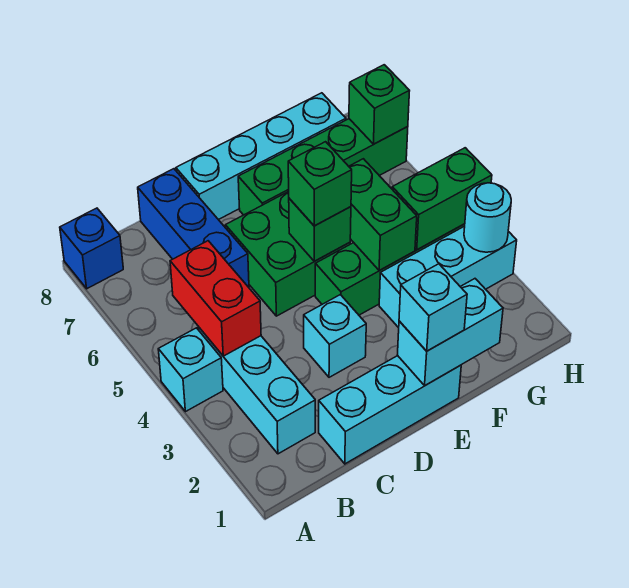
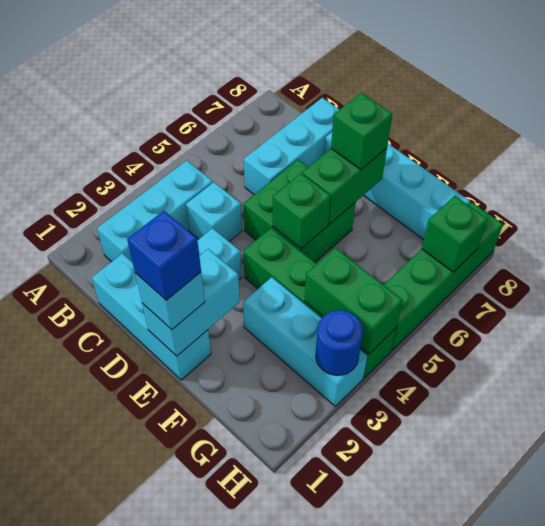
cyan brick A4 level 1 -> cyan brick C4 level 1
blue brick A8 level 1 -> blue brick E1 level 4
red brick B4:B5 level 2 -> none
blue brick C6:C8 level 1 -> cyan brick C6:C8 level 1
cyan brick E1:F1 level 2 -> cyan brick E1:E2 level 2
green brick E5 level 3 -> green brick E7 level 3
green brick E7:H7 level 1 -> green brick H5:H8 level 1
green brick F4:F5 level 2 -> green brick E6:E7 level 2
cyan round brick H3 level 2 -> blue round brick H3 level 2

